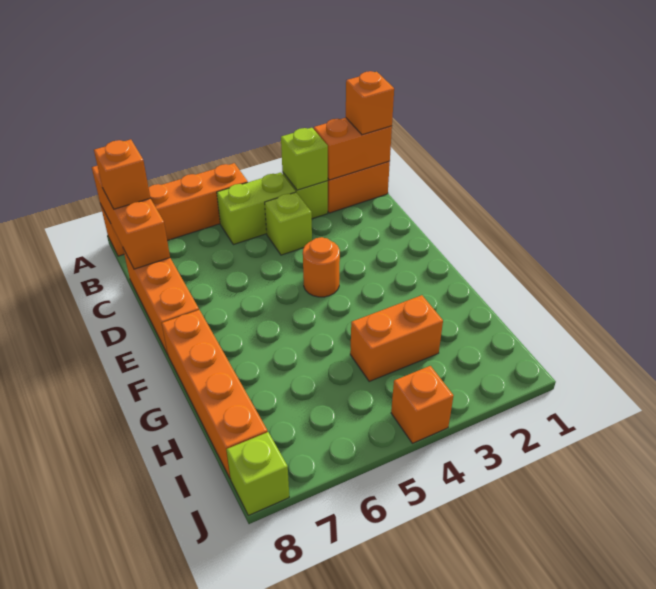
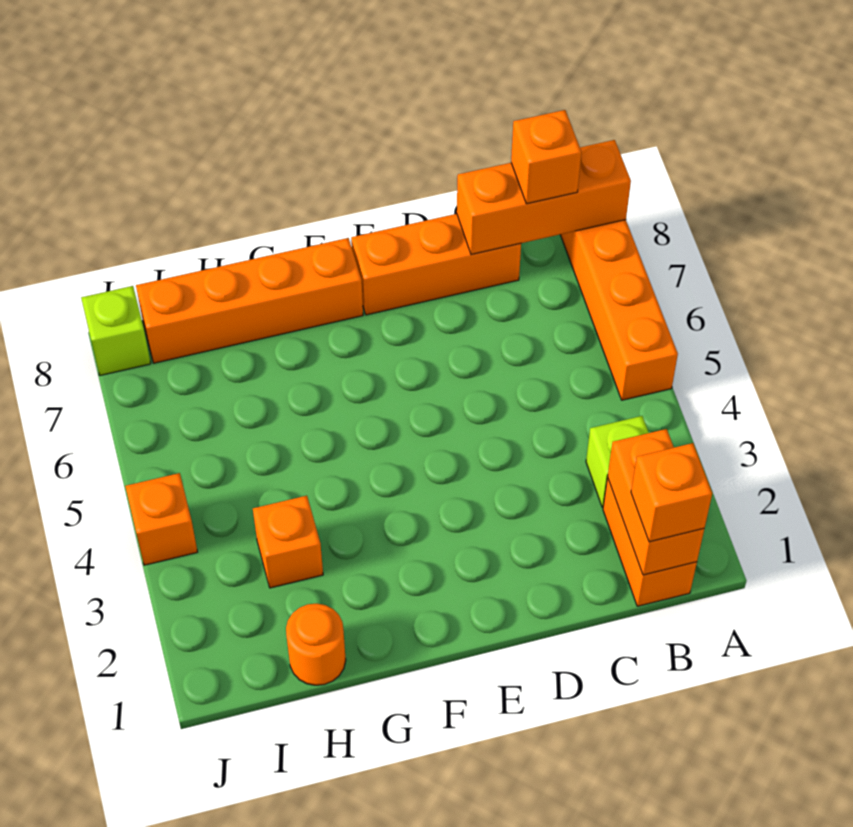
lime brick B3 level 2 -> none
lime brick B4:B5 level 1 -> none
lime brick C4 level 1 -> none
orange round brick E4 level 1 -> orange round brick H1 level 1
orange brick H3:H4 level 1 -> orange brick H3 level 1

